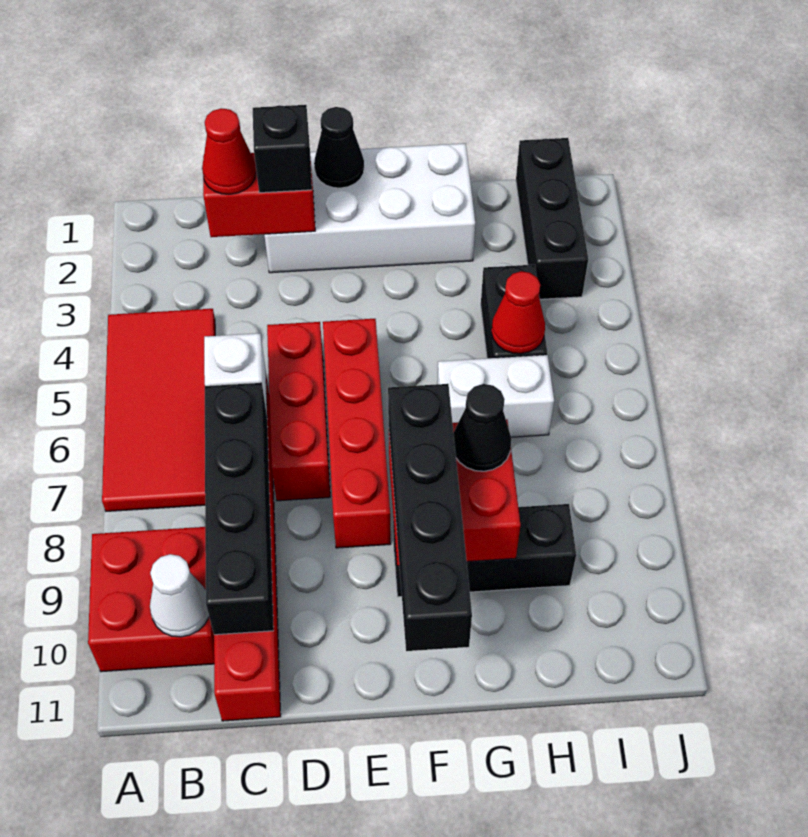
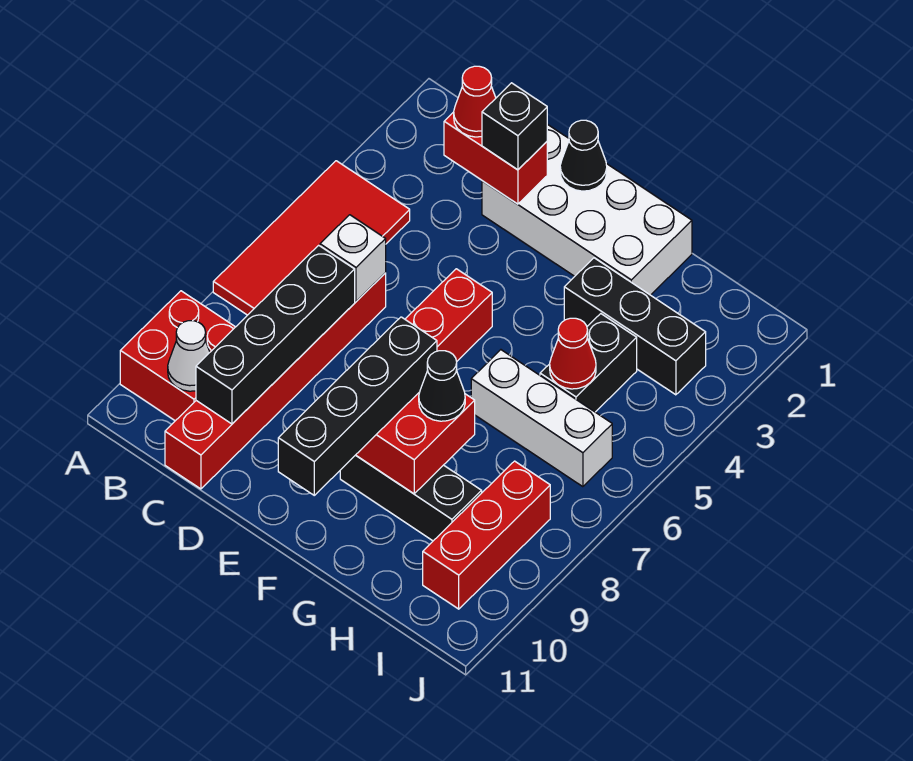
red brick D5:D7 level 1 -> red brick I8:I10 level 1
white brick G6:H6 level 1 -> white brick G6:I6 level 1
black brick I1:I3 level 1 -> black brick G3:I3 level 1

